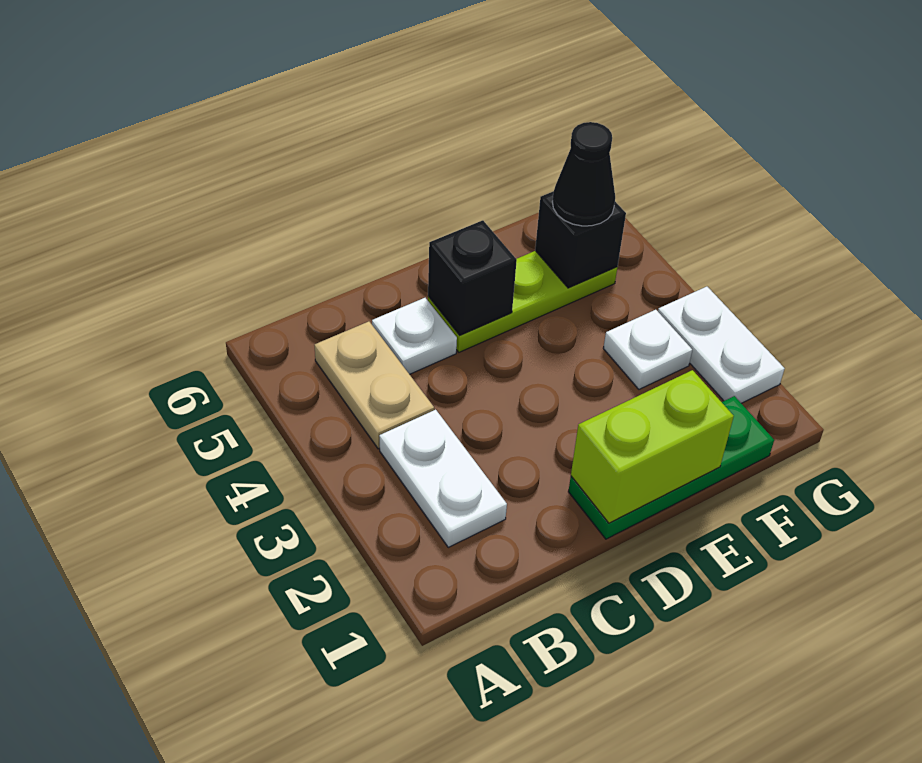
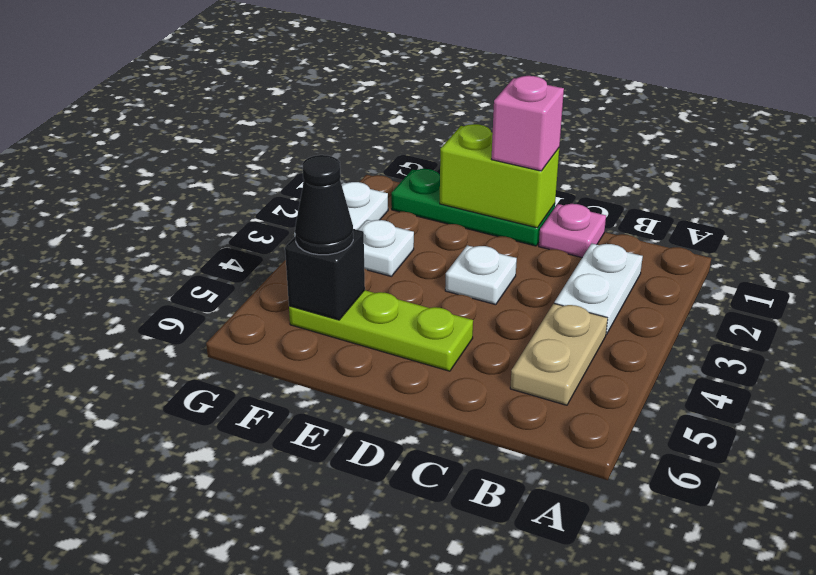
none -> pink plate C1 level 1
white plate C5 level 1 -> white plate D3 level 1
none -> pink brick D1 level 3
black brick D5 level 2 -> none

